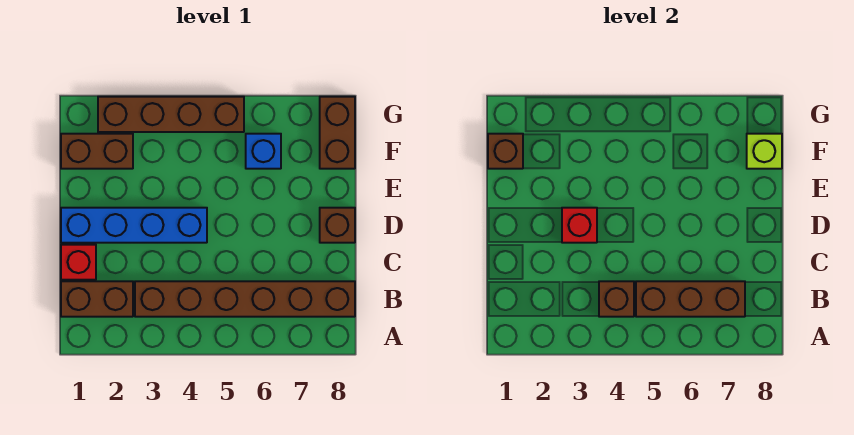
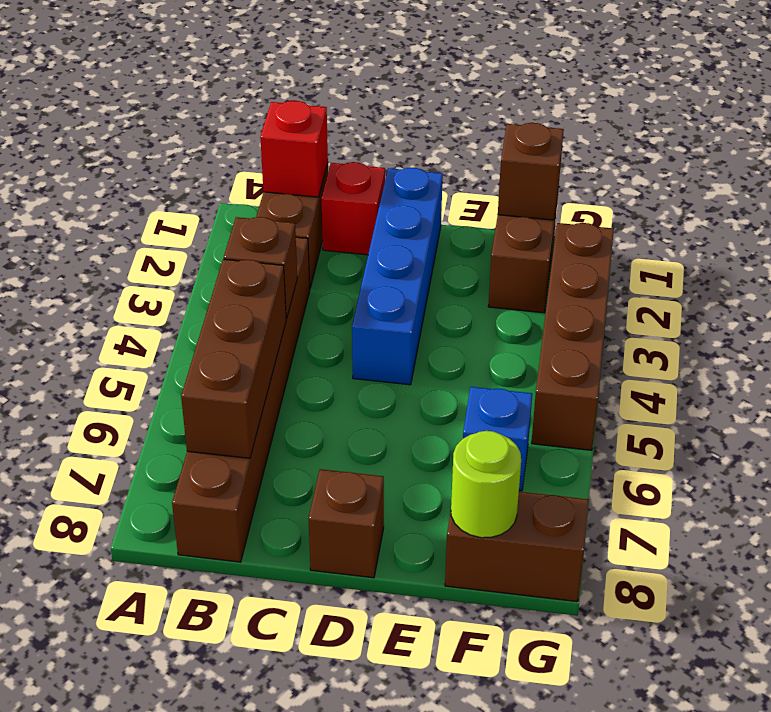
red brick D3 level 2 -> red brick B1 level 2
lime brick F8 level 2 -> lime round brick F8 level 2

